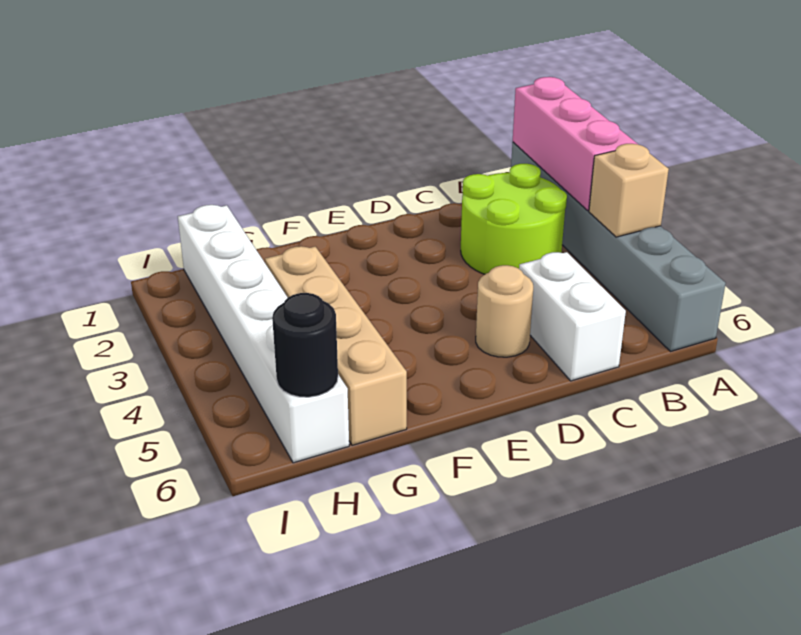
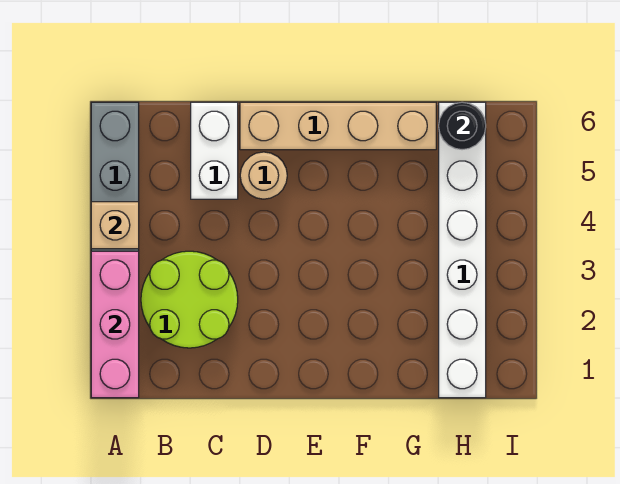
tan brick G3:G6 level 1 -> tan brick D6:G6 level 1

